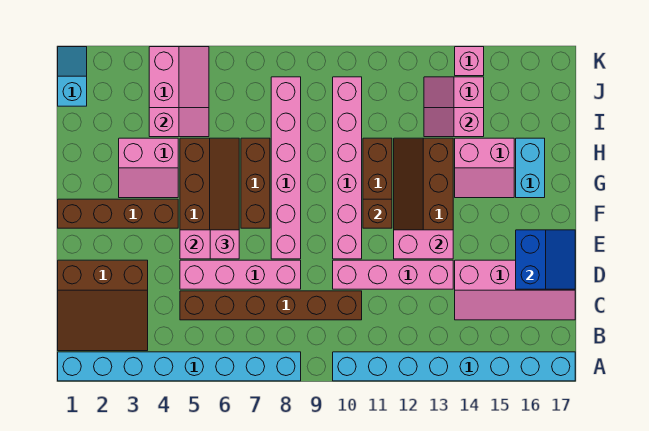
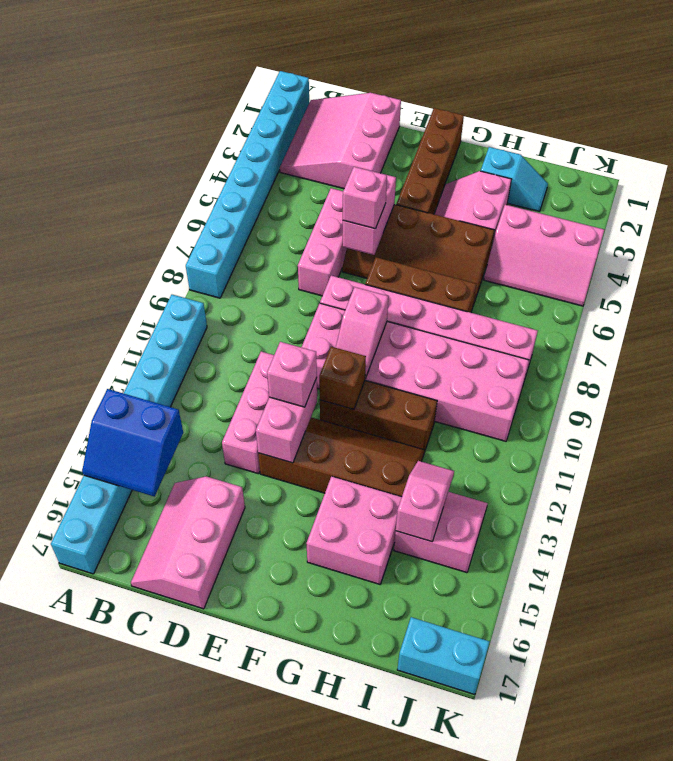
brown slope B1:D3 level 1 top D -> pink slope B1:D3 level 1 top D
brown brick C5:C10 level 1 -> none
pink slope C14:D17 level 1 top D -> pink slope C15:D17 level 1 top D
pink brick D5:D8 level 1 -> pink brick D5:D7 level 1
pink brick D10:D13 level 1 -> pink brick D11:D13 level 1
blue slope D16:E17 level 2 top 16 -> blue slope A14:B15 level 2 top 14
pink brick E10:J10 level 1 -> pink brick E9:J10 level 1
pink slope G14:H15 level 1 top H -> pink brick G14:H15 level 1
cyan brick G16:H16 level 1 -> cyan brick J17:K17 level 1
pink slope I4:I5 level 2 top 4 -> pink slope F9:F10 level 2 top 9
cyan slope J1:K1 level 1 top J -> cyan slope H2:I2 level 1 top H
pink brick K14 level 1 -> pink brick E12 level 3

